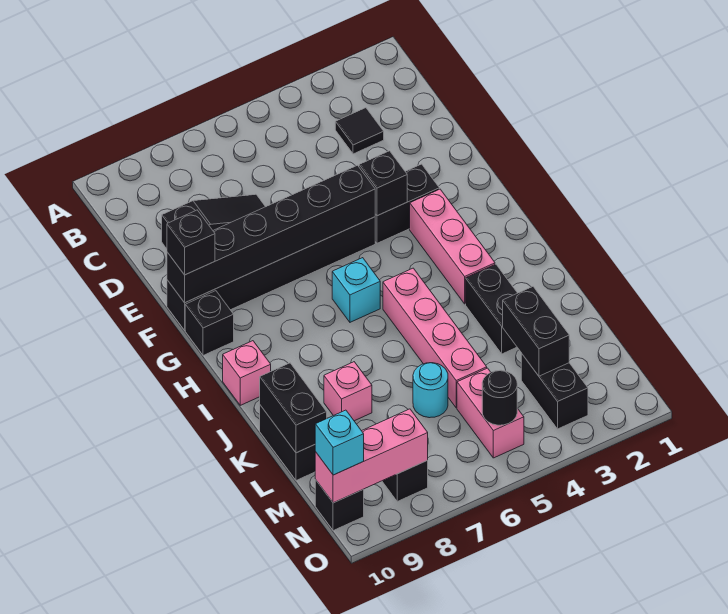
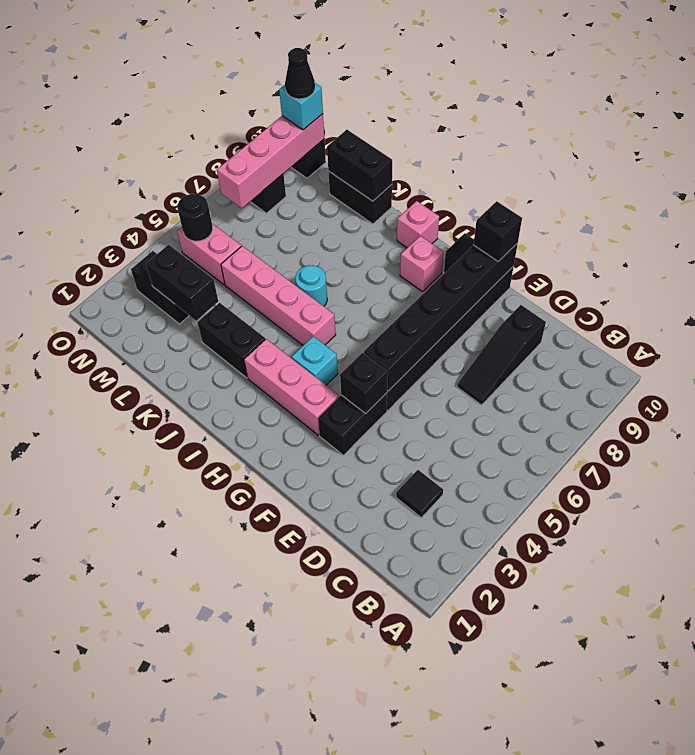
cyan brick H6 level 1 -> cyan brick H4 level 1
pink brick K8 level 1 -> pink brick H9 level 1
cyan round brick L6 level 1 -> cyan round brick J6 level 1
pink brick N8:N10 level 2 -> pink brick N7:N10 level 2
none -> black cone N10 level 4

